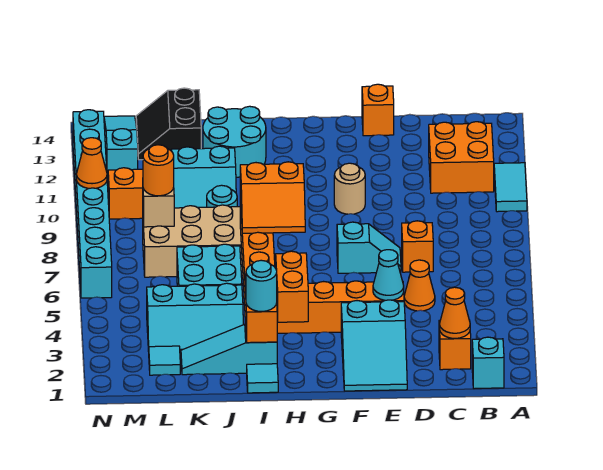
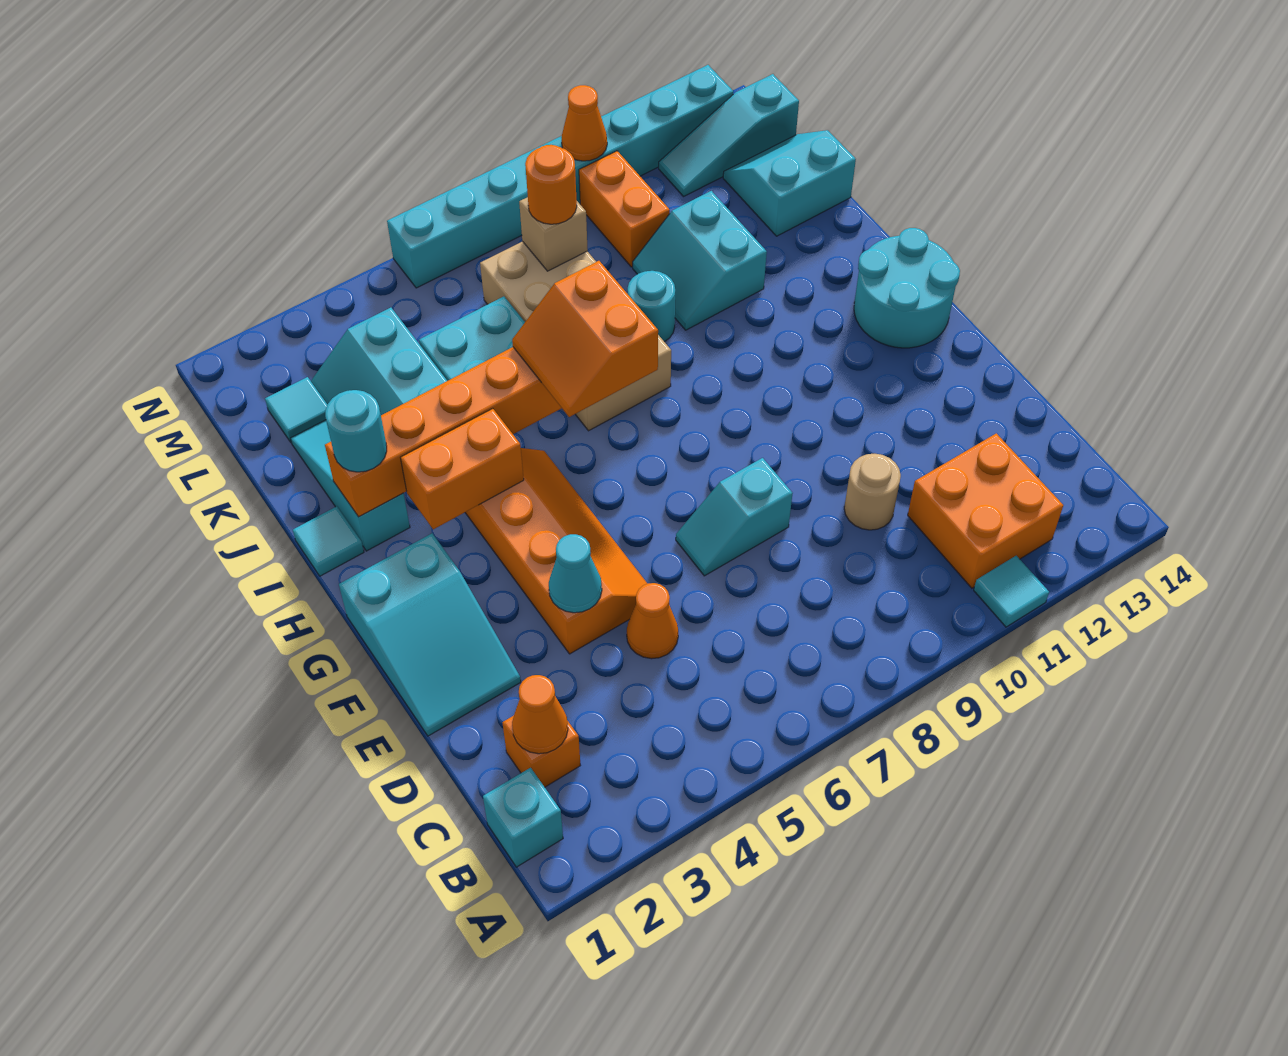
cyan tile A10:A11 level 1 -> cyan tile A11 level 1
orange brick D7 level 1 -> none
cyan slope E1:F3 level 1 top 3 -> cyan slope E1:G2 level 1 top G
cyan slope E7:F7 level 1 top F -> cyan slope E7:E8 level 1 top 8
orange brick E14 level 1 -> none
tan round brick F10 level 1 -> tan round brick D10 level 1
cyan round brick I12:J13 level 1 -> cyan round brick G13:H14 level 1
black slope K13:L14 level 1 top K -> cyan slope K13:L14 level 1 top K
cyan slope M12:M14 level 1 top 12 -> cyan slope M12:M14 level 1 top 14

